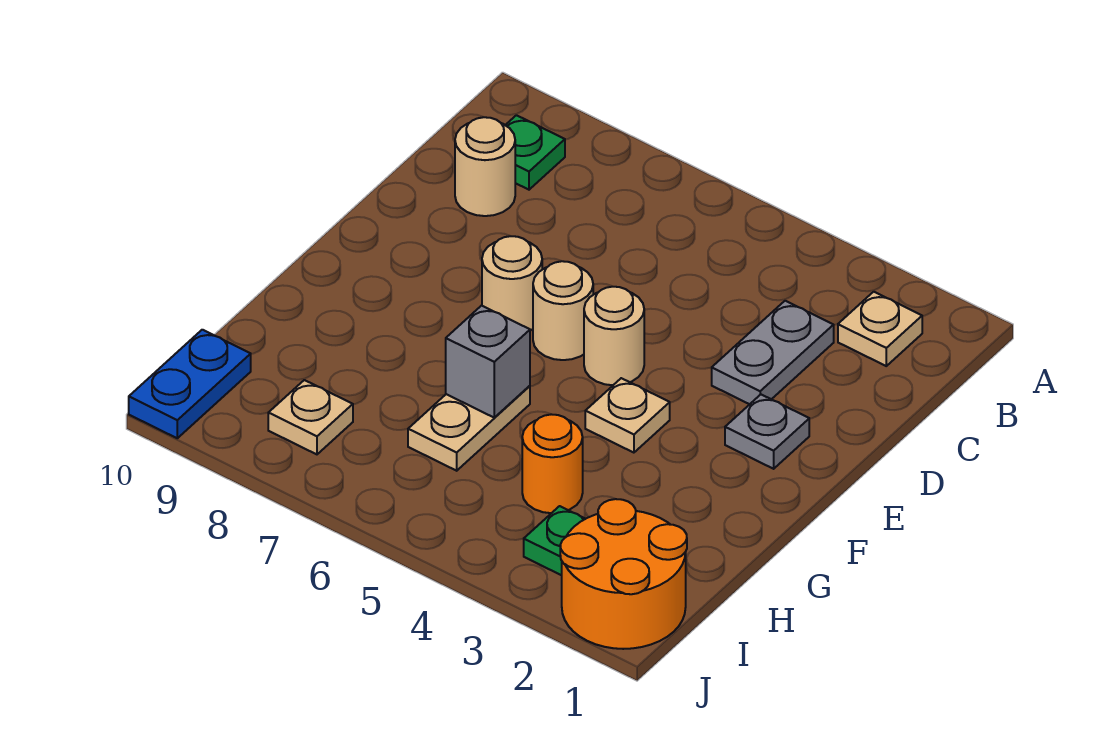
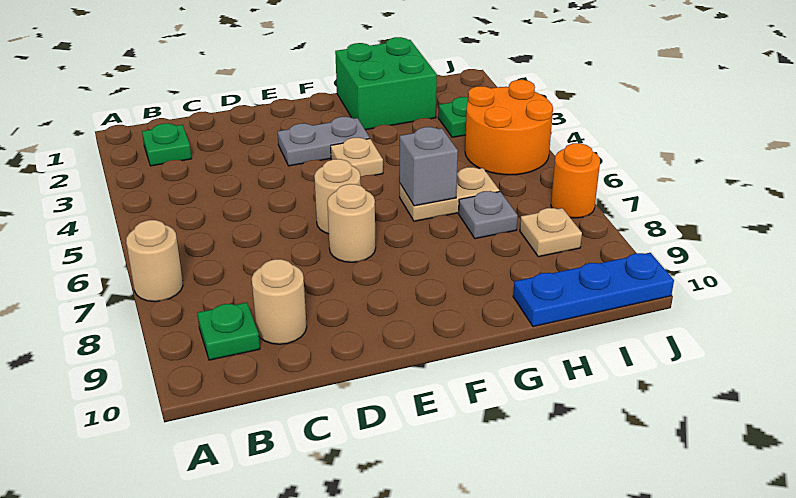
tan plate B2 level 1 -> green plate B2 level 1
grey plate C3:D3 level 1 -> grey plate E3:F3 level 1
grey plate E2 level 1 -> grey plate H7 level 1
tan round brick E5 level 1 -> tan round brick A7 level 1
none -> green brick G1:H2 level 1
orange round brick H4 level 1 -> orange round brick J7 level 1
orange round brick I1:J2 level 1 -> orange round brick I4:J5 level 1
blue plate I10:J10 level 1 -> blue plate H10:J10 level 1

